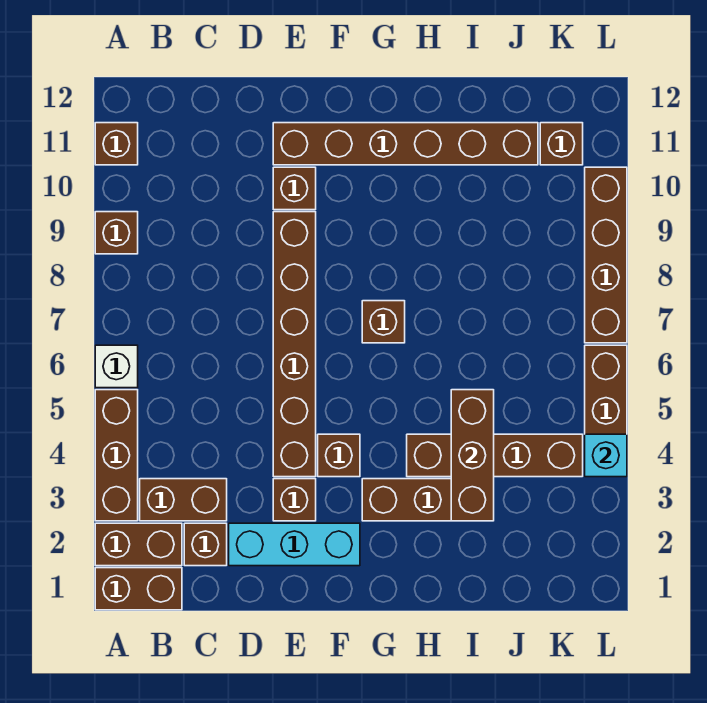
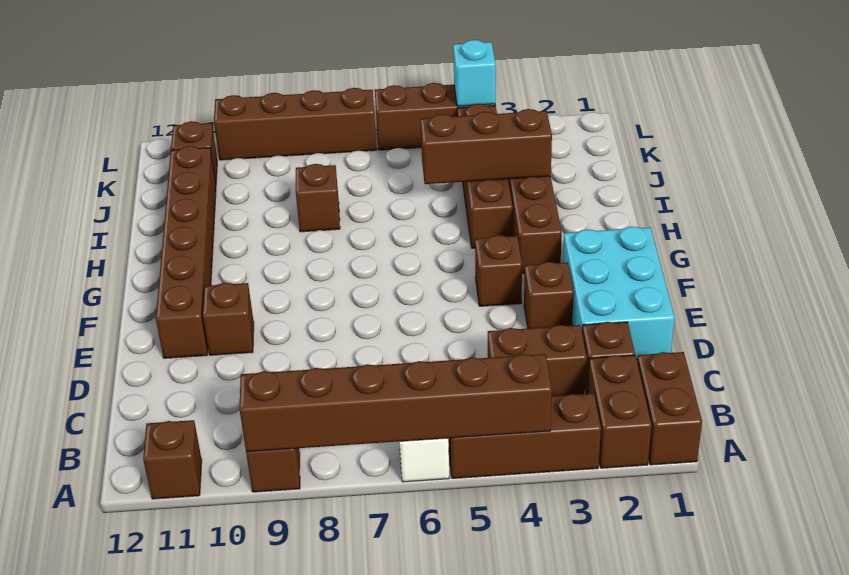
brown brick B3:C3 level 1 -> brown brick C3:C4 level 1
cyan brick D2:F2 level 1 -> cyan brick D1:F2 level 1
brown brick E4:E9 level 1 -> brown brick A4:A9 level 2
brown brick G7 level 1 -> brown brick I8 level 1

